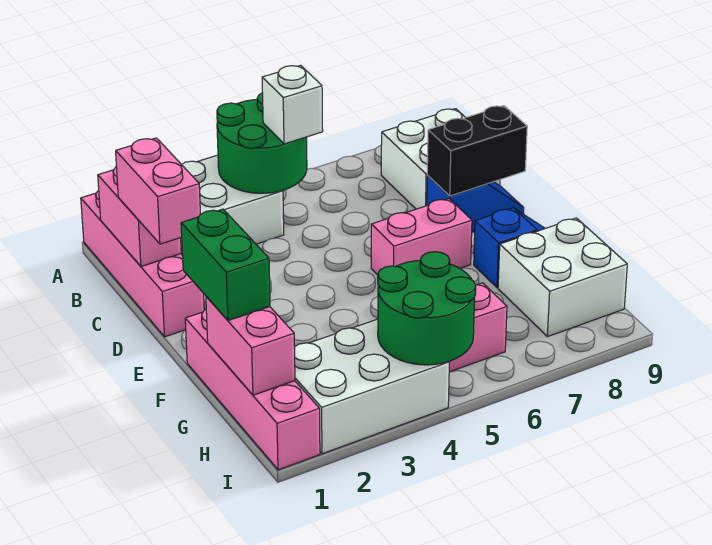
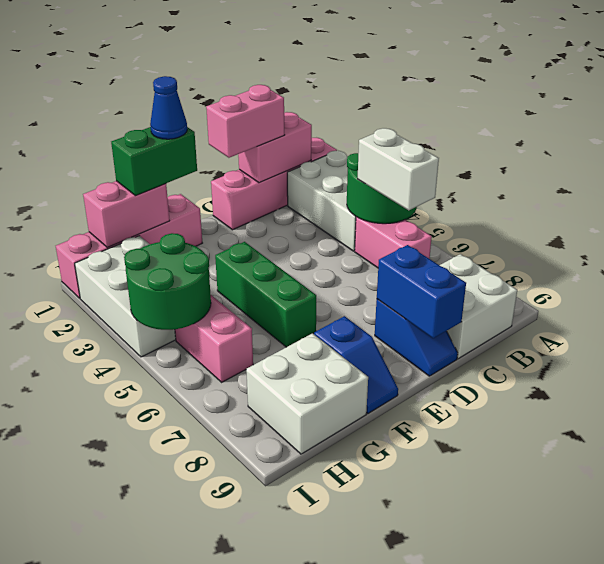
white brick B5 level 3 -> white brick B5:B6 level 3
black brick D8:D9 level 2 -> blue brick D8:D9 level 2
pink brick E6:E7 level 1 -> pink brick B5:B6 level 1
none -> blue cone F1 level 4
none -> green brick F4:F6 level 1

